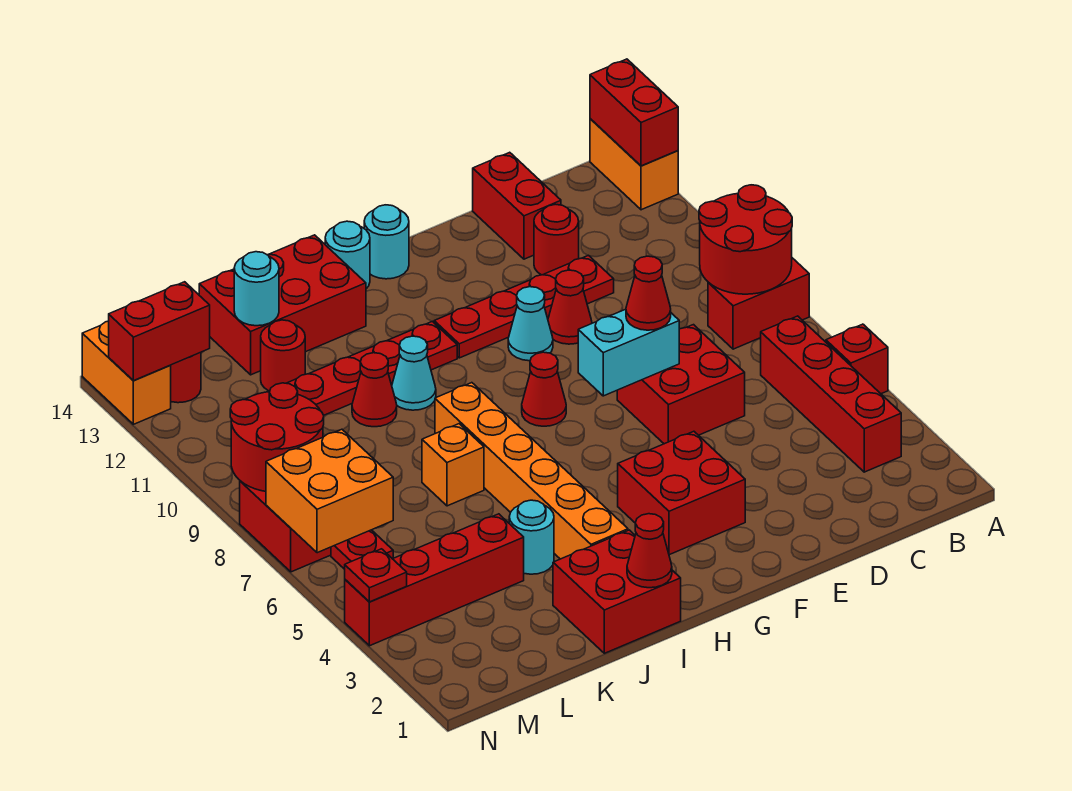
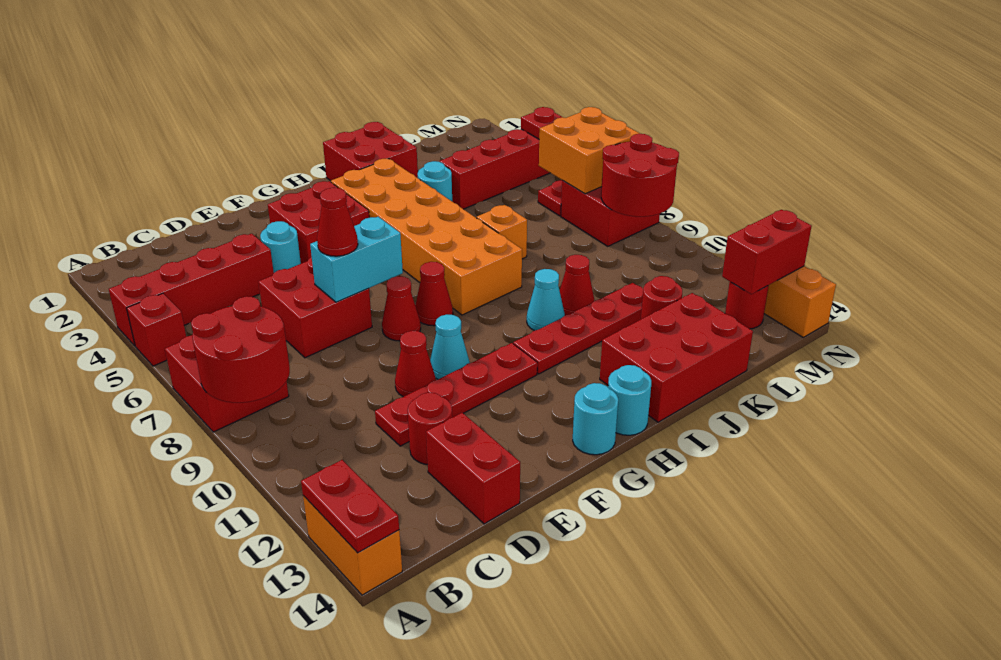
red brick A8:B8 level 1 -> red brick A7:B8 level 1
red brick A13:A14 level 2 -> red plate A13:A14 level 2
red brick B3:B6 level 1 -> red brick A4:D4 level 1
red cone I1 level 2 -> red cone F8 level 1
orange brick I3:I8 level 1 -> orange brick H3:I8 level 1
cyan round brick K13 level 2 -> cyan round brick E4 level 1

